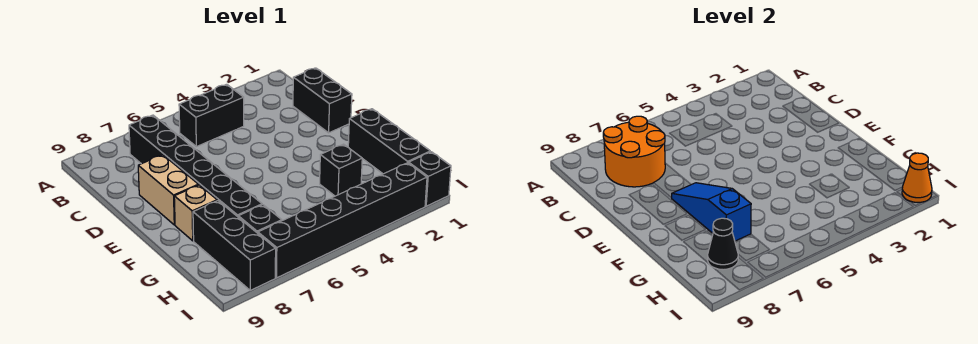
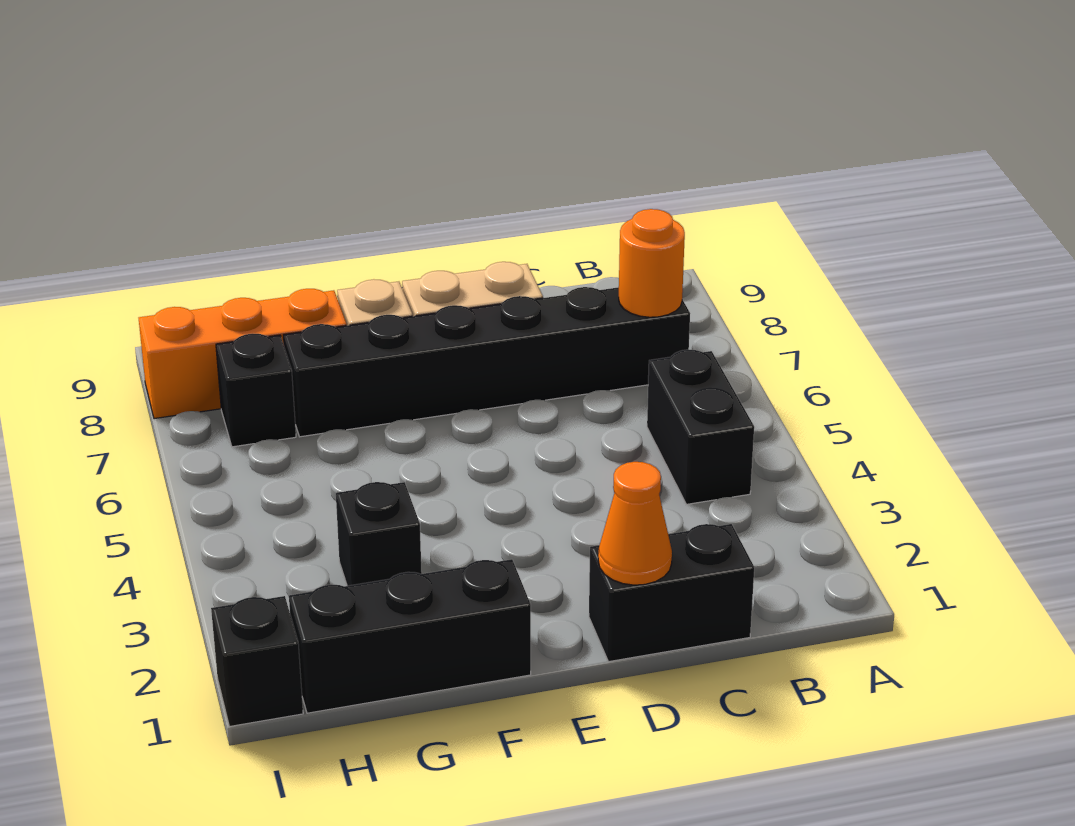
orange round brick B7:C8 level 2 -> orange round brick B7 level 2
blue slope E7:G7 level 2 top G -> none
black brick G8:I8 level 1 -> orange brick G8:I8 level 1
black cone H8 level 2 -> none
orange cone I1 level 2 -> orange cone D1 level 2
black brick I2:I7 level 1 -> none

